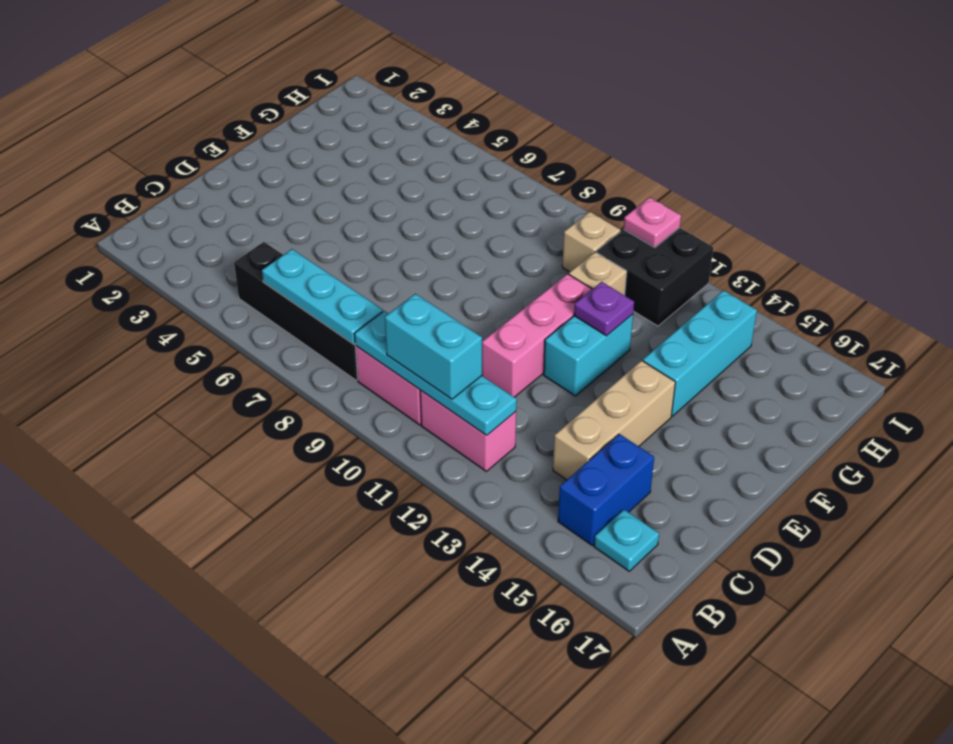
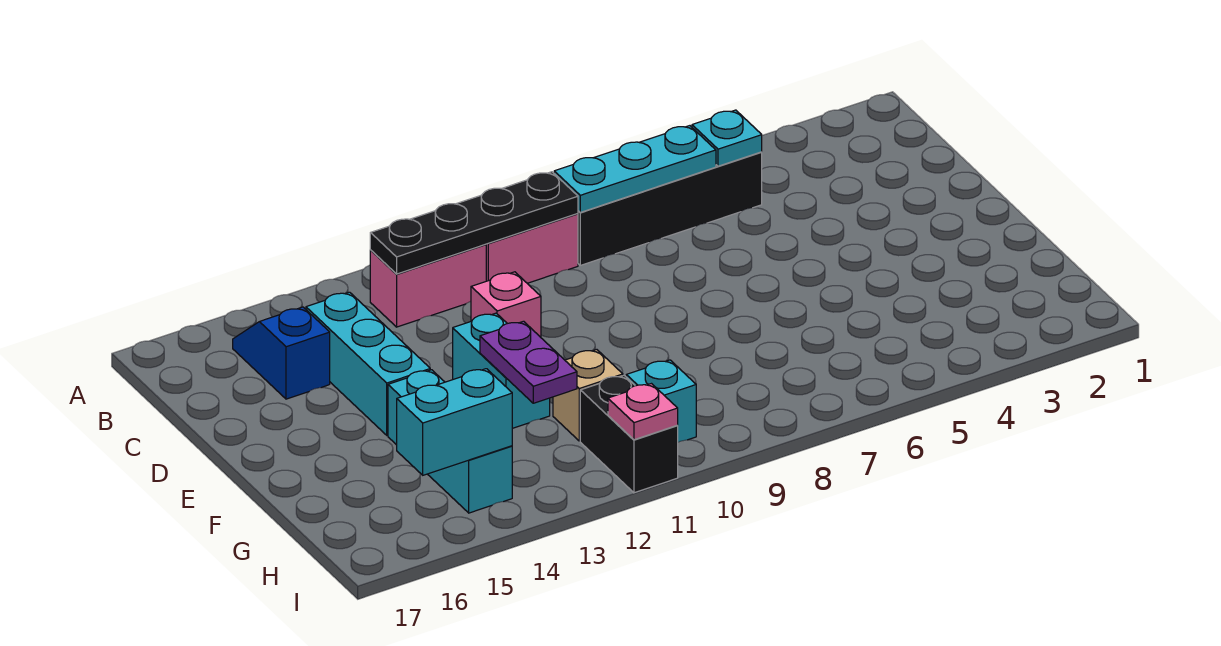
cyan plate B9:B12 level 2 -> black plate B9:B12 level 2
cyan brick B10:B11 level 3 -> cyan brick H14:H15 level 2
blue brick B15:C15 level 1 -> blue slope B15:C15 level 1 top C
cyan plate B16 level 1 -> cyan plate B5 level 2
tan brick C14:E14 level 1 -> cyan brick C14:E14 level 1
pink brick D11:F11 level 1 -> pink brick D11 level 1
purple plate F12 level 2 -> purple plate F12:G12 level 2
tan brick H10 level 1 -> cyan brick H10 level 1
black brick H11:I12 level 1 -> black brick H11:I11 level 1

